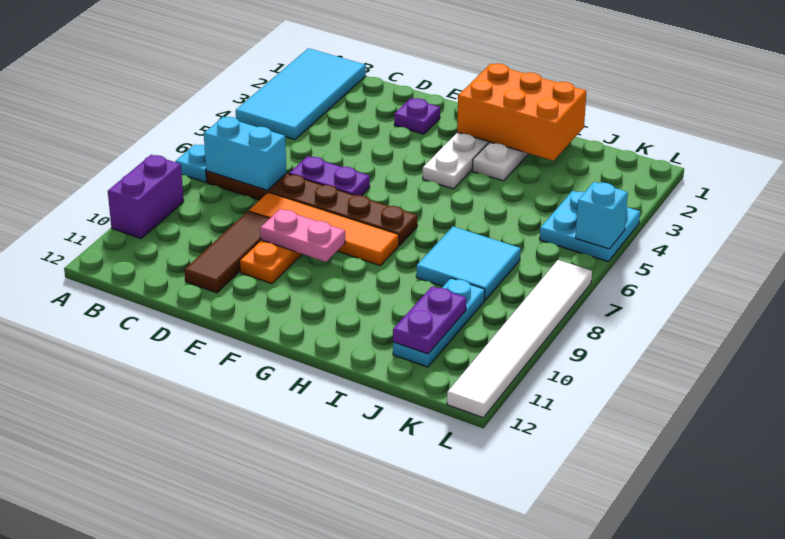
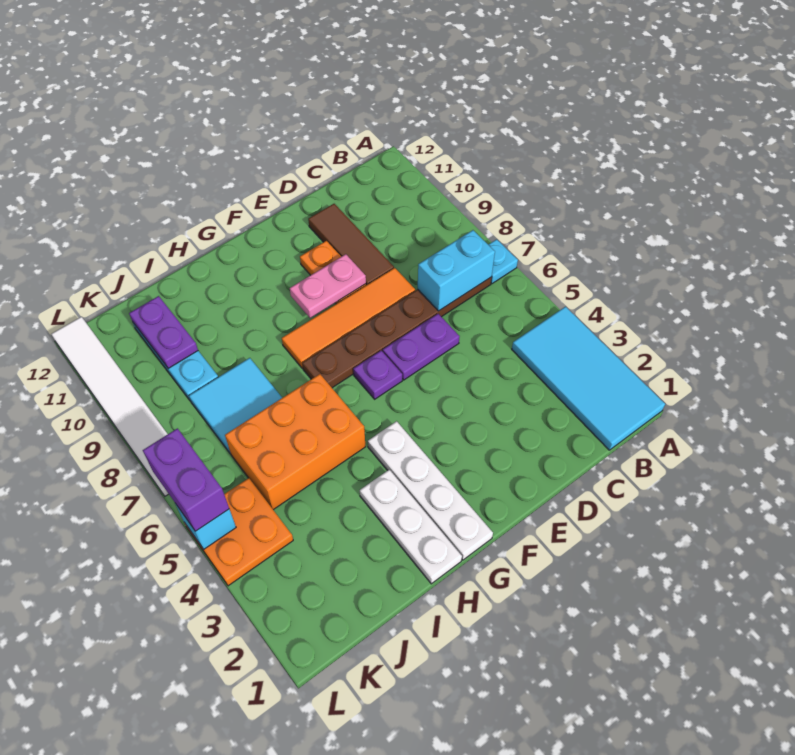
purple brick A9:A10 level 1 -> purple brick L5:L6 level 3
purple plate E2 level 1 -> purple plate F6 level 1
orange brick G1:I2 level 2 -> orange brick H5:J6 level 1
cyan plate K4:L5 level 1 -> orange plate K4:L5 level 1

